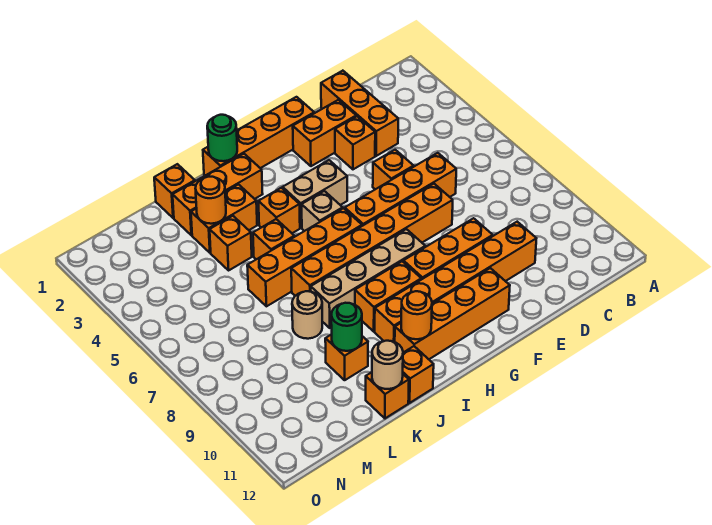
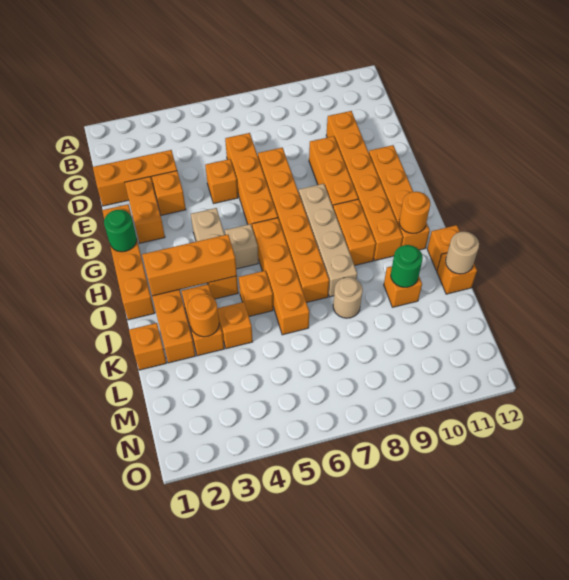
green round brick I1 level 2 -> green round brick G1 level 2
none -> orange brick I2:I4 level 2

